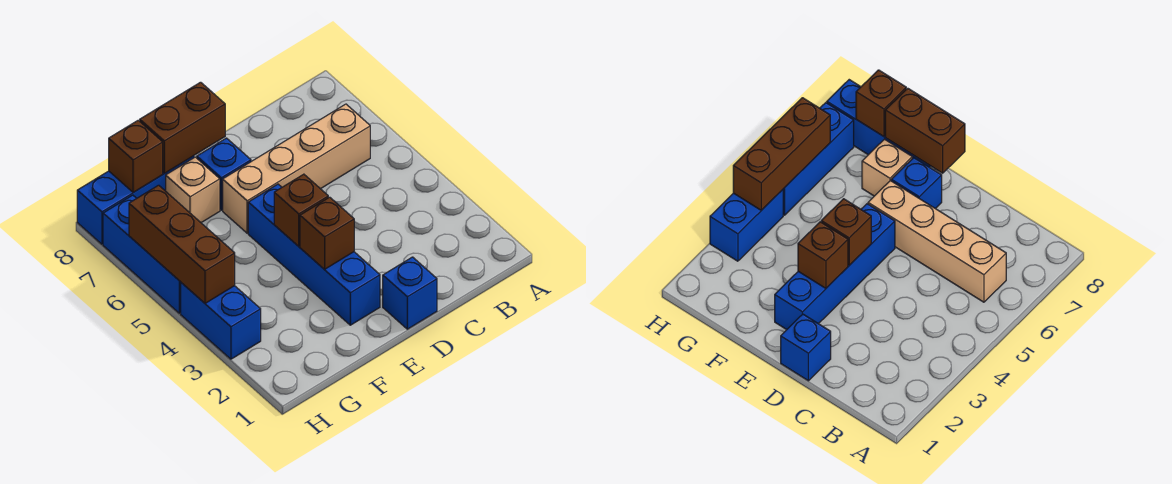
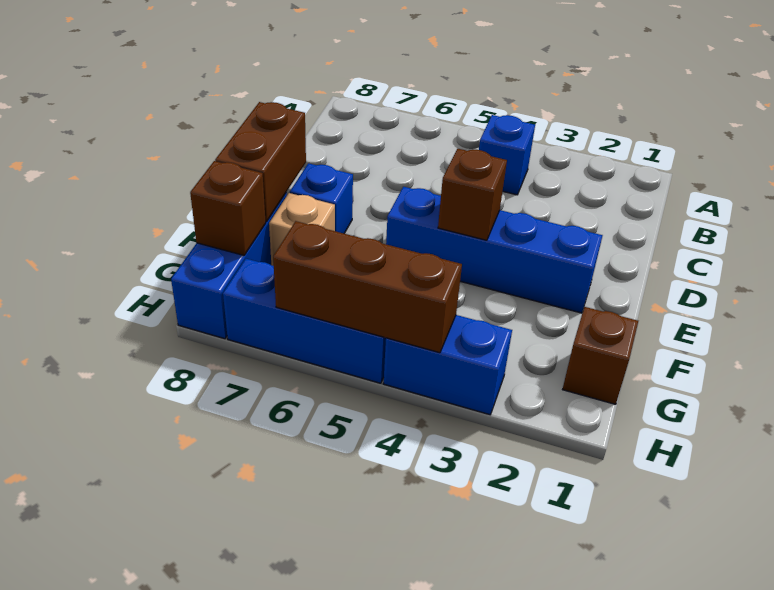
tan brick B6:E6 level 1 -> none
blue brick D1 level 1 -> blue brick B4 level 1
brown brick E3 level 2 -> brown brick G1 level 1

